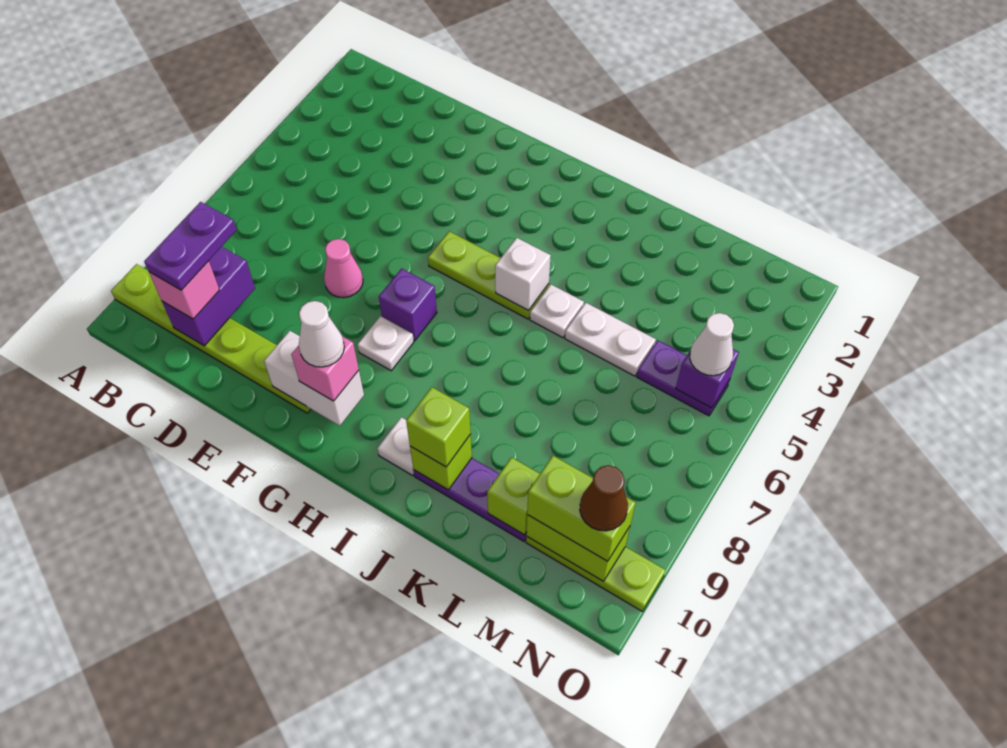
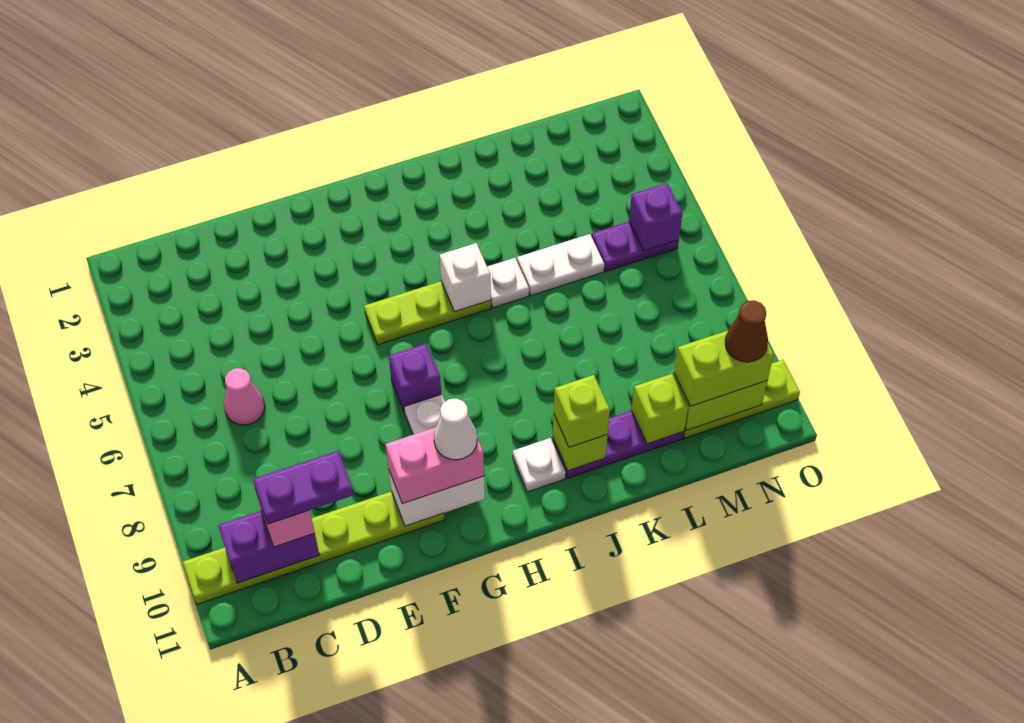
purple brick C9:C10 level 2 -> purple brick B10:C10 level 2
purple plate C9:C10 level 4 -> purple plate C10:D10 level 4
pink cone E7 level 1 -> pink cone C6 level 1
pink brick G10 level 3 -> pink brick F10:G10 level 3
white cone N5 level 3 -> none

